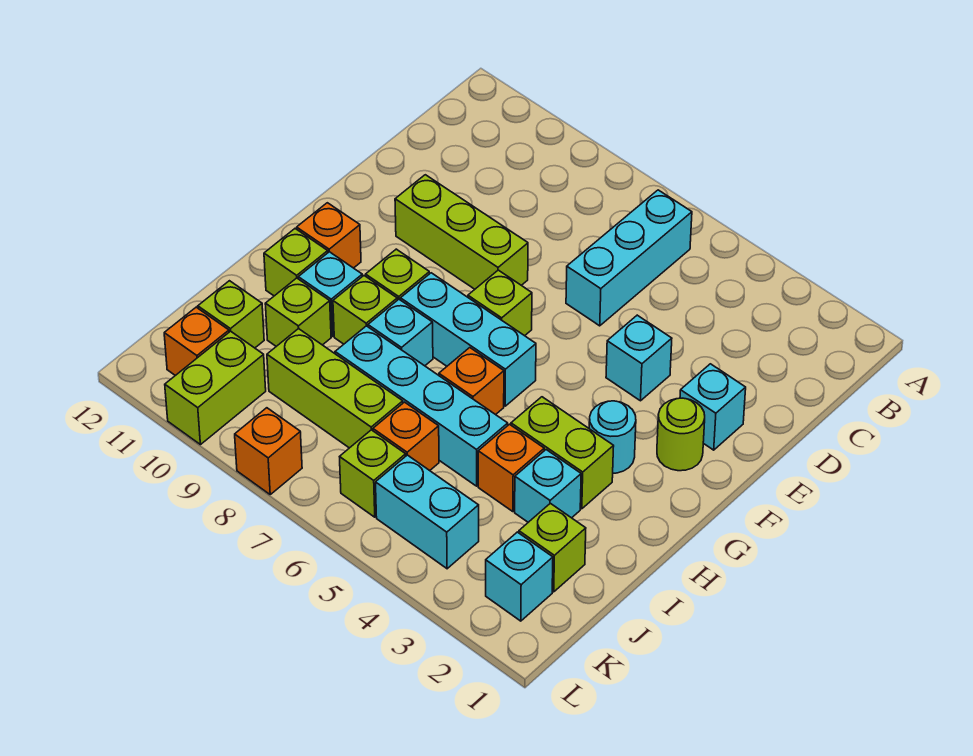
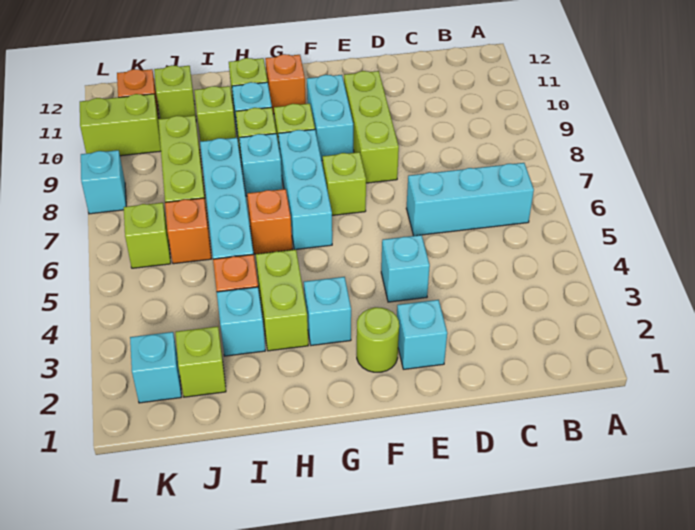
cyan round brick G3 level 1 -> cyan brick G3 level 1
cyan brick K4:K5 level 1 -> cyan brick F9:F10 level 1
orange brick L8 level 1 -> cyan brick L8 level 1

